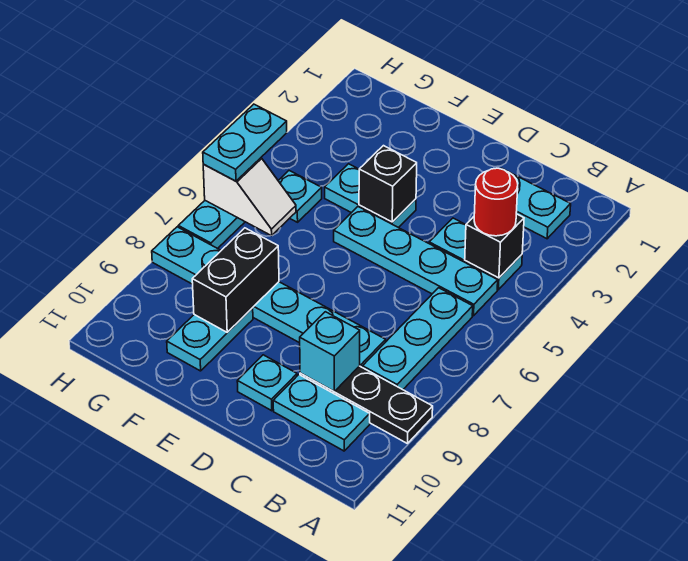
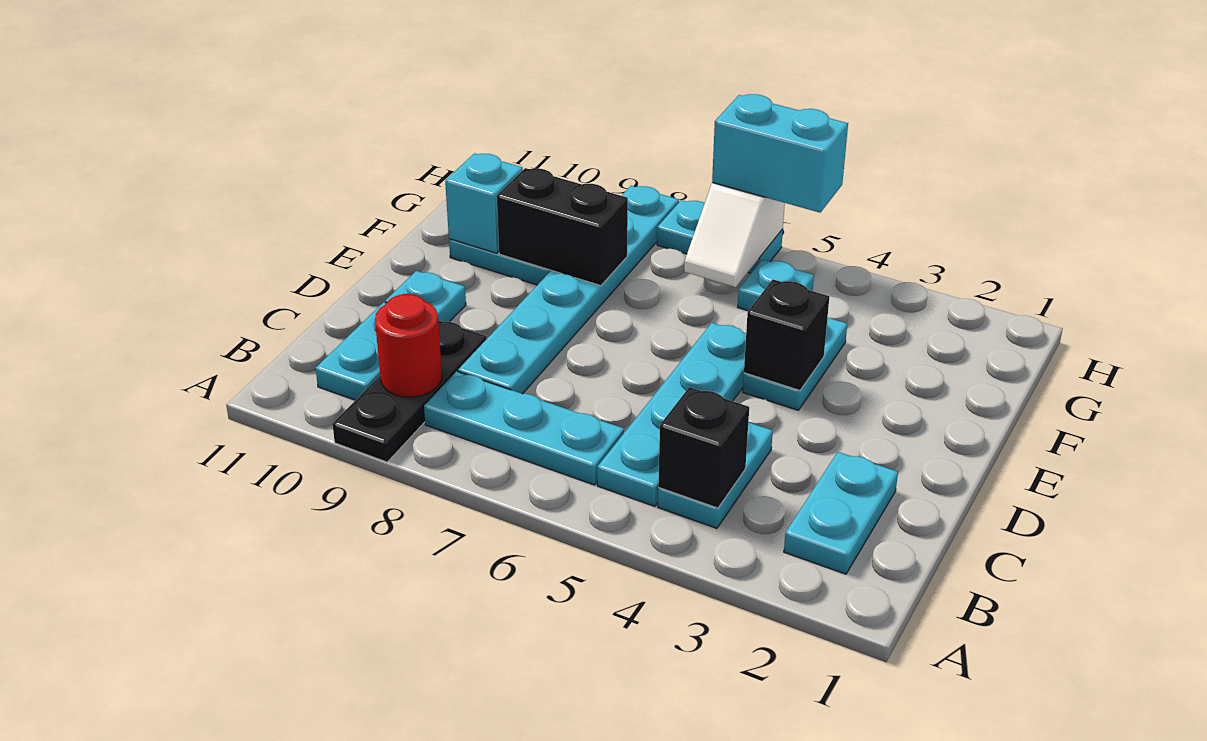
red round brick B4 level 3 -> red round brick B9 level 2
cyan brick C9 level 2 -> cyan brick F10 level 2
cyan plate H5:H6 level 3 -> cyan brick H5:H6 level 3

